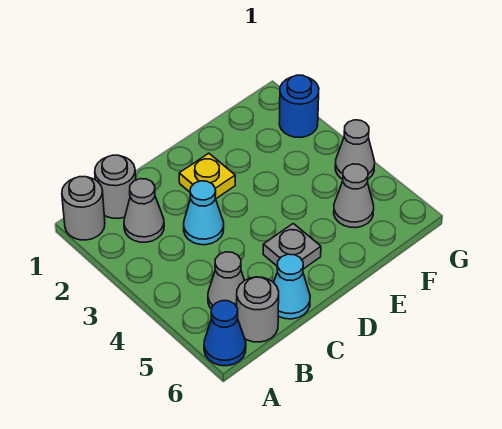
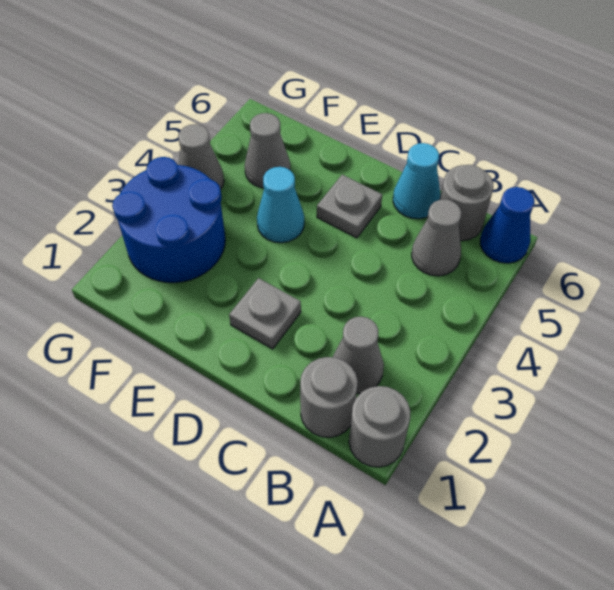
cyan cone C3 level 1 -> cyan cone E4 level 1
yellow plate D2 level 1 -> grey plate D2 level 1
blue round brick G2 level 1 -> blue round brick F2:G3 level 1

